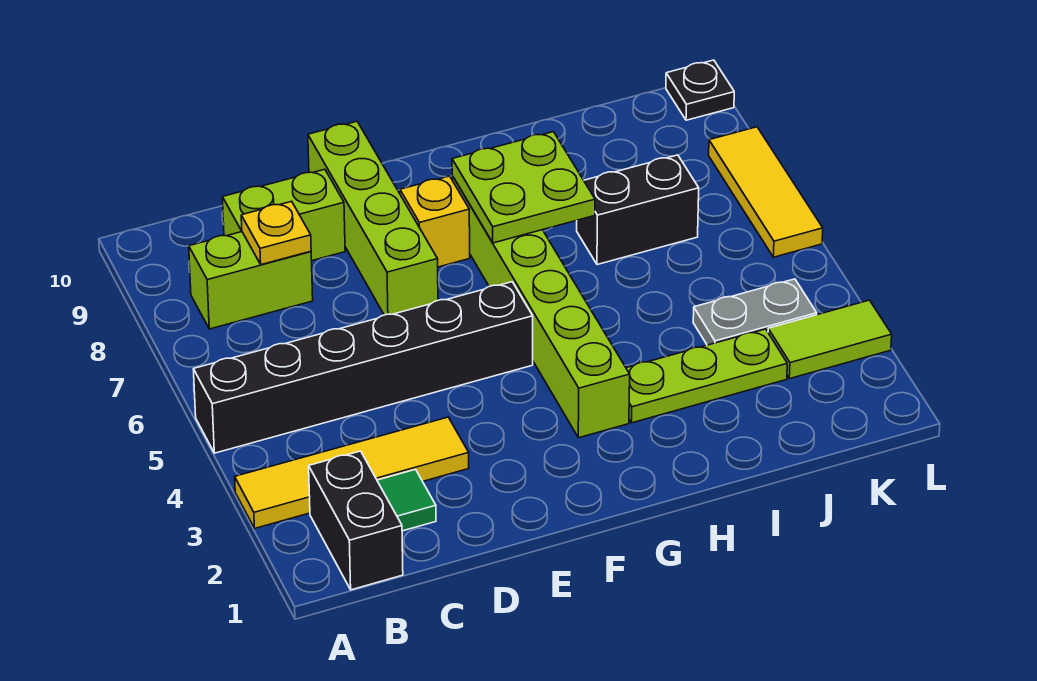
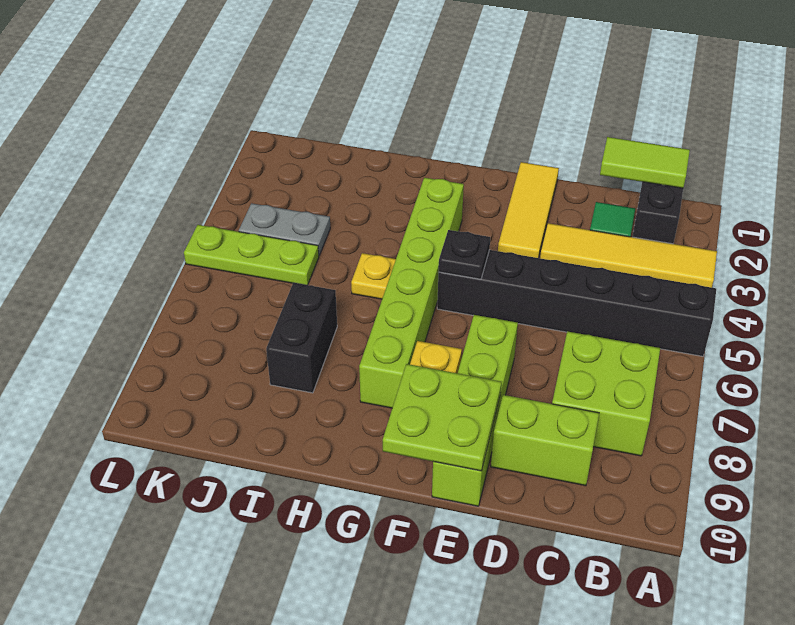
lime brick B8:C8 level 1 -> lime brick B7:C8 level 1
yellow plate C8 level 2 -> yellow plate H5 level 1
lime plate G7:H8 level 2 -> lime plate E9:F10 level 2
lime plate H3:J3 level 1 -> lime plate J5:L5 level 1
black brick I7:J7 level 1 -> black brick I7:I8 level 1
lime tile K3:L3 level 1 -> lime tile B1:C1 level 2
yellow tile L6:L8 level 1 -> yellow tile E1:E3 level 1
black plate L10 level 1 -> black plate F5 level 2

